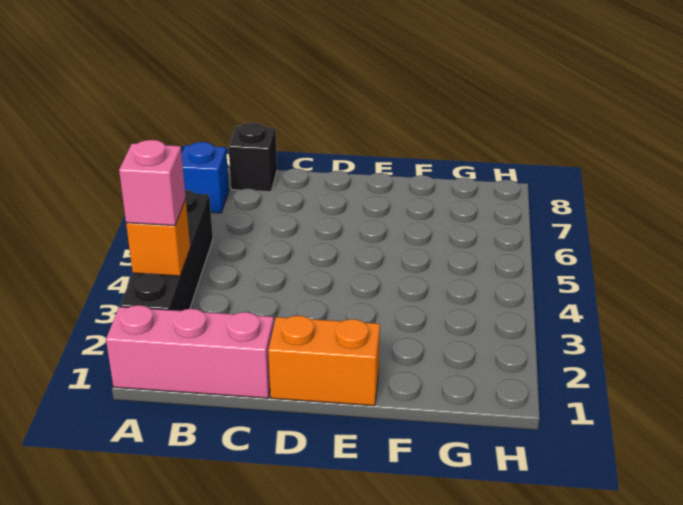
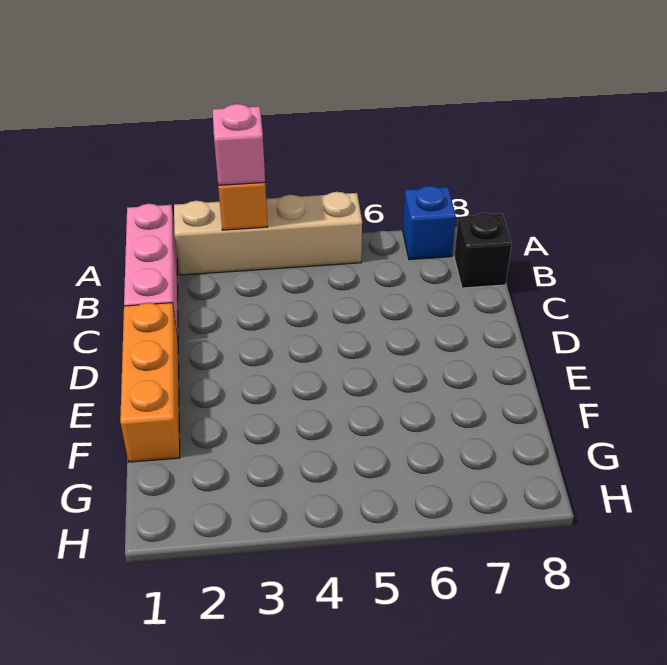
black brick A2:A5 level 1 -> tan brick A2:A5 level 1
orange brick D1:E1 level 1 -> orange brick D1:F1 level 1

